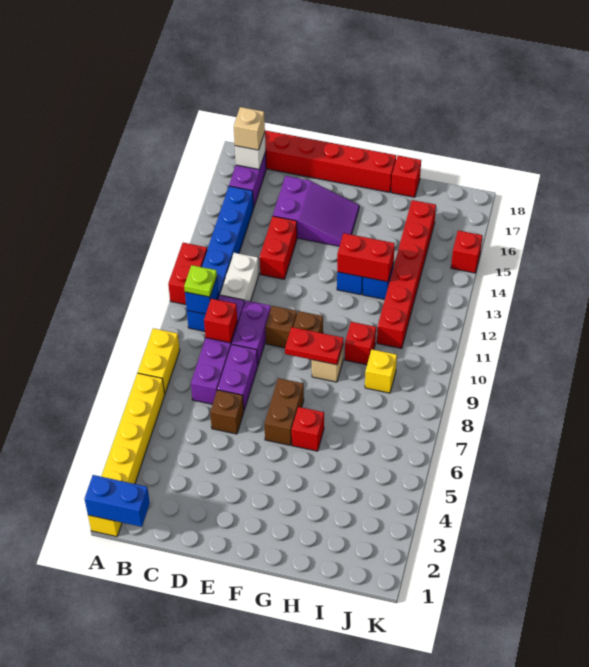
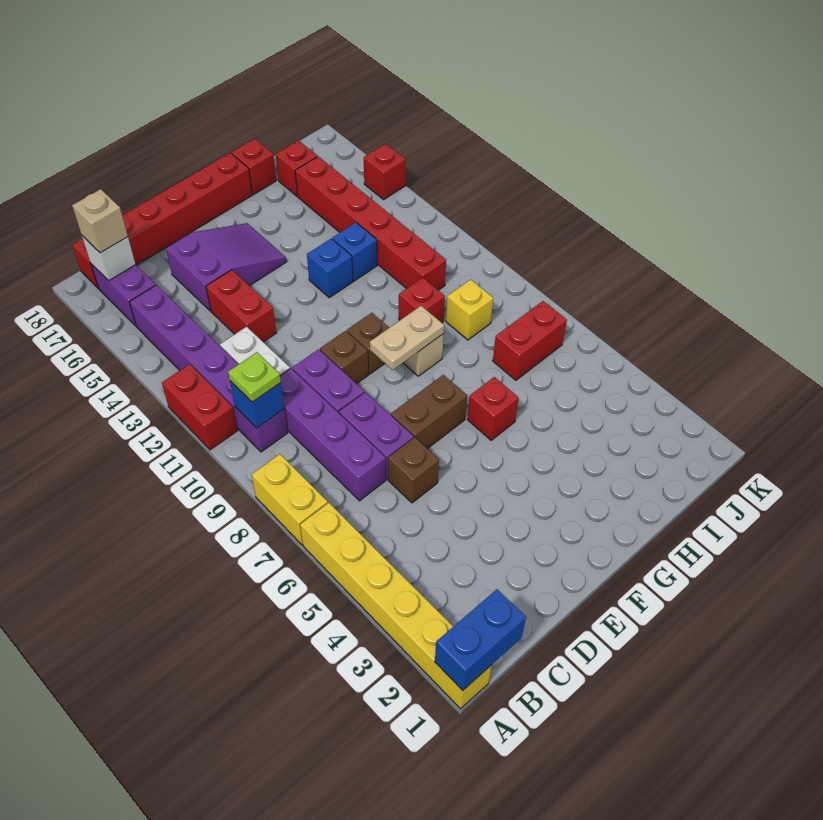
blue brick B10:B15 level 1 -> purple brick B10:B15 level 1
red brick C9 level 2 -> red brick I17 level 1
brown brick F6:F7 level 1 -> brown brick E7:F7 level 1
red plate F9:G9 level 2 -> tan plate F9:G9 level 2
red brick G13:H13 level 2 -> red brick I7:J7 level 1

